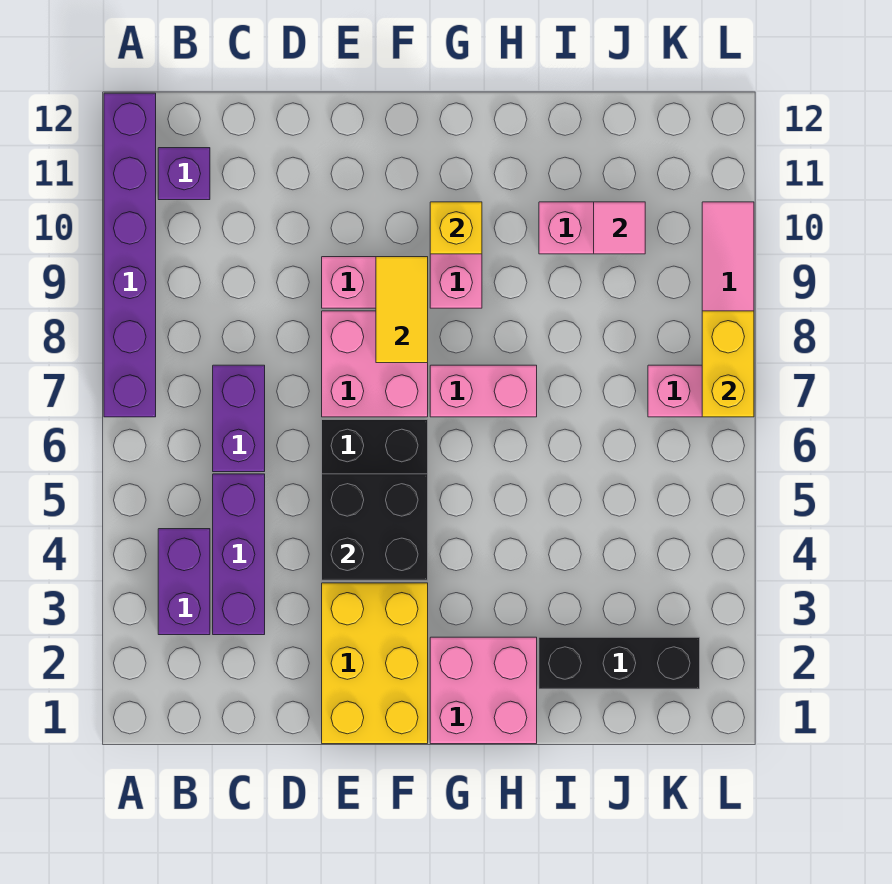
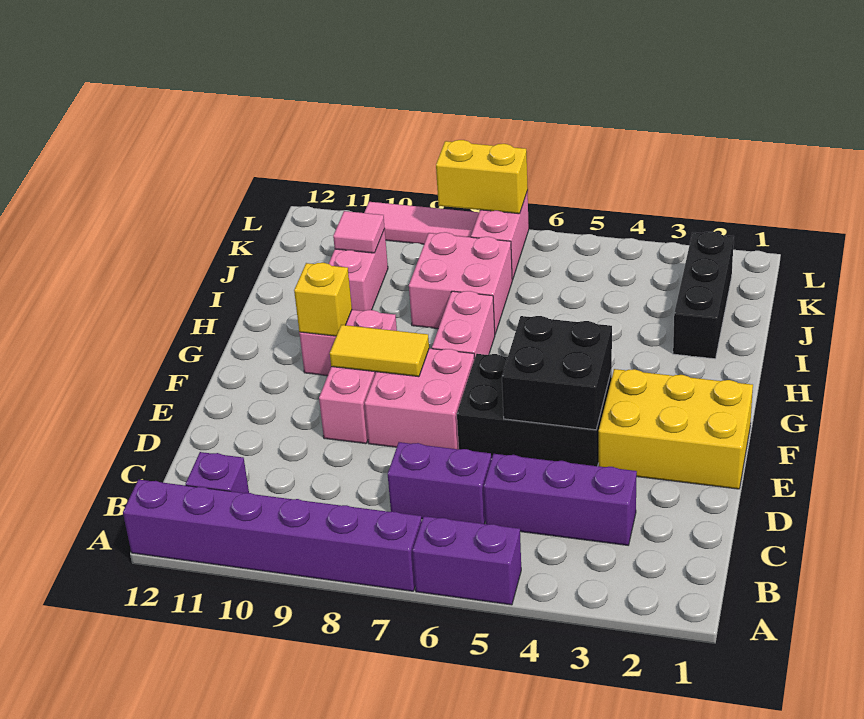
purple brick B3:B4 level 1 -> purple brick A5:A6 level 1
pink brick G1:H2 level 1 -> pink brick I7:J8 level 1

